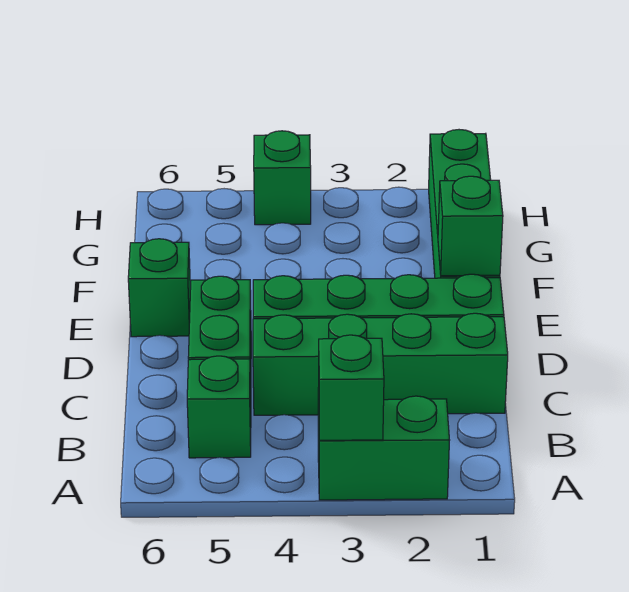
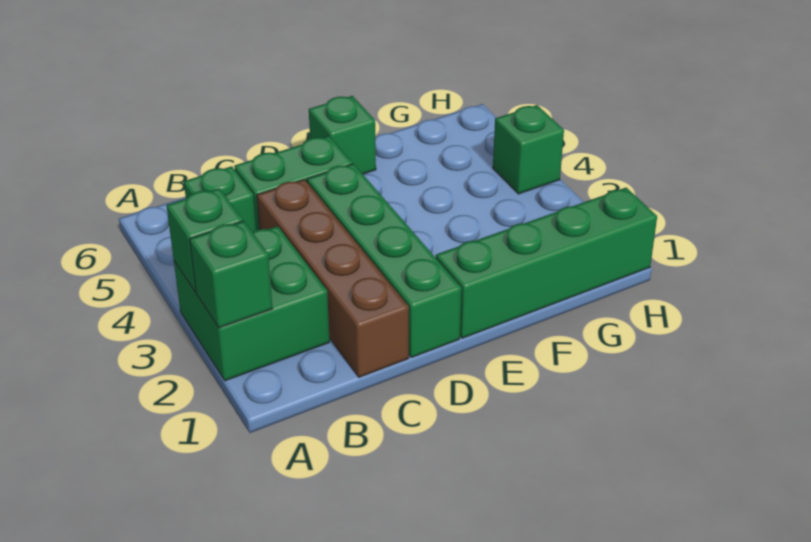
green brick A2:A3 level 1 -> green brick A2:B3 level 1
green brick C1:C4 level 1 -> brown brick C1:C4 level 1
green brick E1 level 2 -> green brick A2 level 2

